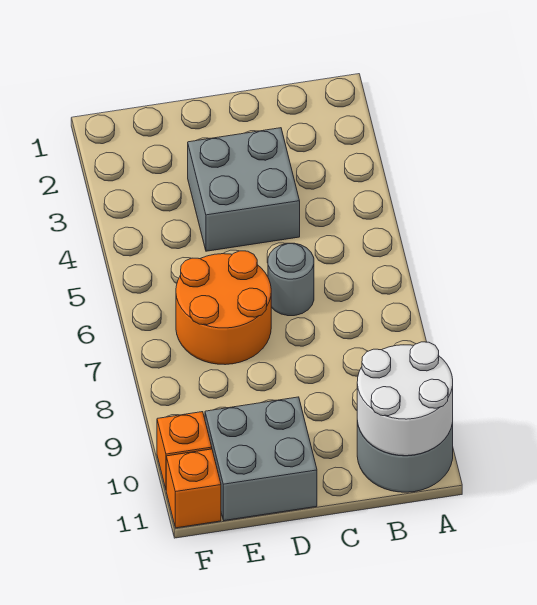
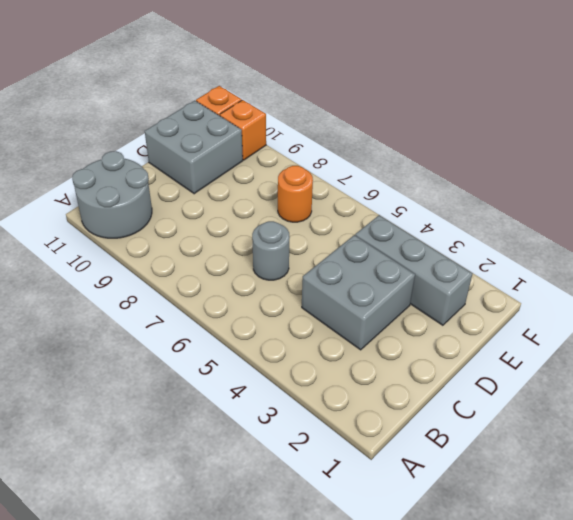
white round brick A10:B11 level 2 -> none
orange round brick D6:E7 level 1 -> orange round brick E7 level 1
none -> grey brick E2:E4 level 1

